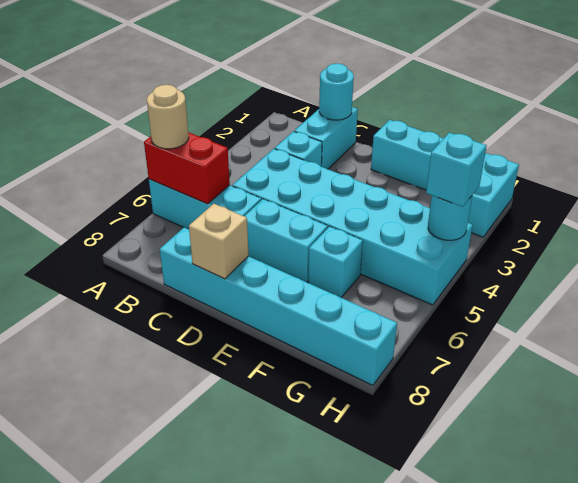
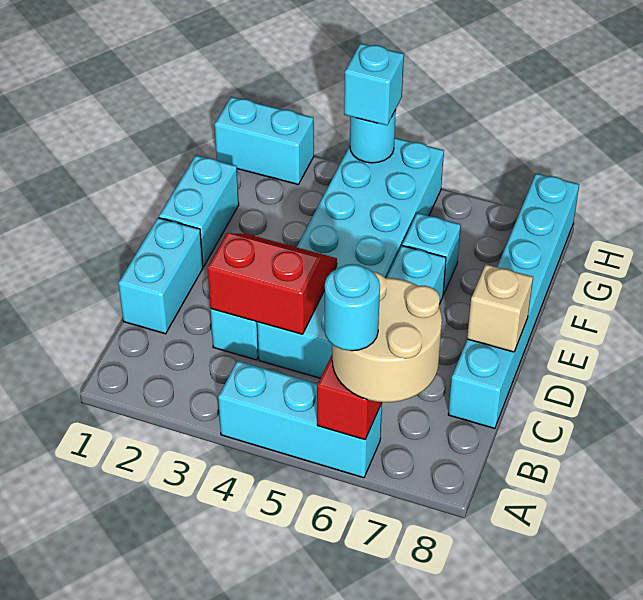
cyan brick A6:C6 level 1 -> cyan brick A4:A6 level 1
tan round brick A6 level 3 -> tan round brick A6:B7 level 3
cyan brick C1:C2 level 1 -> cyan brick C1:D1 level 1
cyan round brick C1 level 2 -> cyan round brick A6 level 4
none -> red slope C3:D4 level 2 top C

